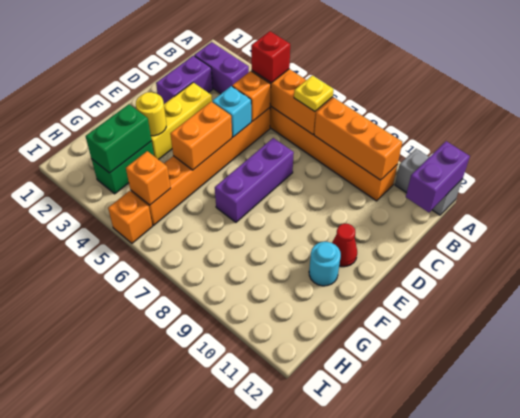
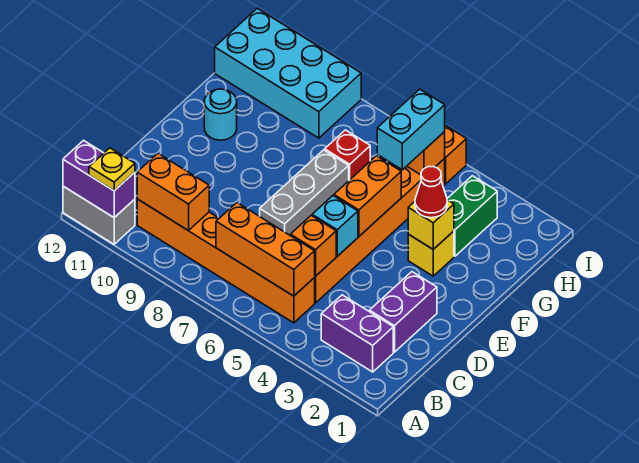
purple brick A12:B12 level 2 -> purple brick A11:A12 level 2
red brick B5 level 3 -> red brick G7 level 1
yellow plate B7 level 3 -> yellow plate A11 level 3
orange brick B8:B10 level 2 -> orange brick B9:B10 level 2
yellow brick D3:F3 level 1 -> yellow brick F3 level 1
purple brick D7:F7 level 1 -> grey brick D7:F7 level 1
red cone E11 level 1 -> red cone F3 level 3
yellow round brick F3 level 2 -> yellow brick F3 level 2
green brick G3:H3 level 2 -> none
none -> cyan brick G5:H5 level 3
none -> cyan brick H9:I12 level 1

